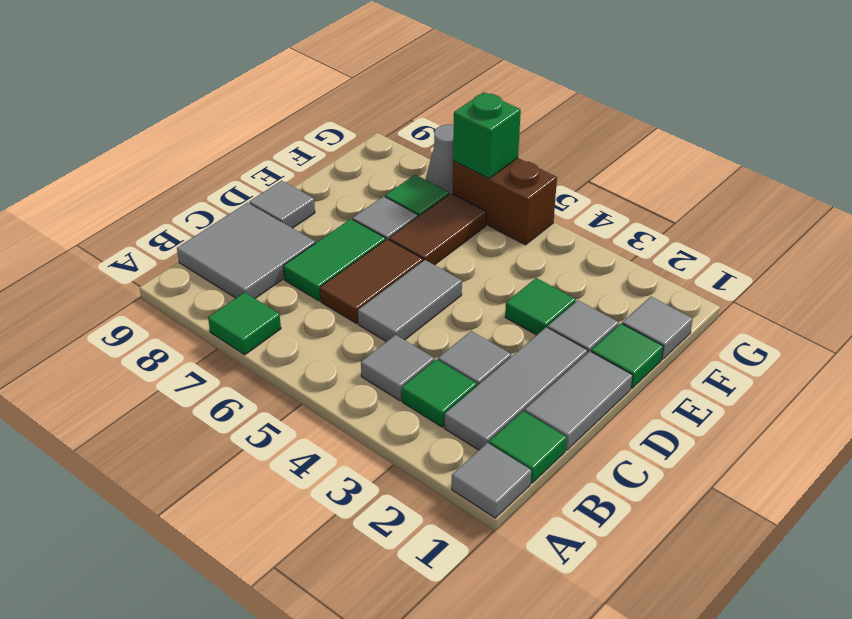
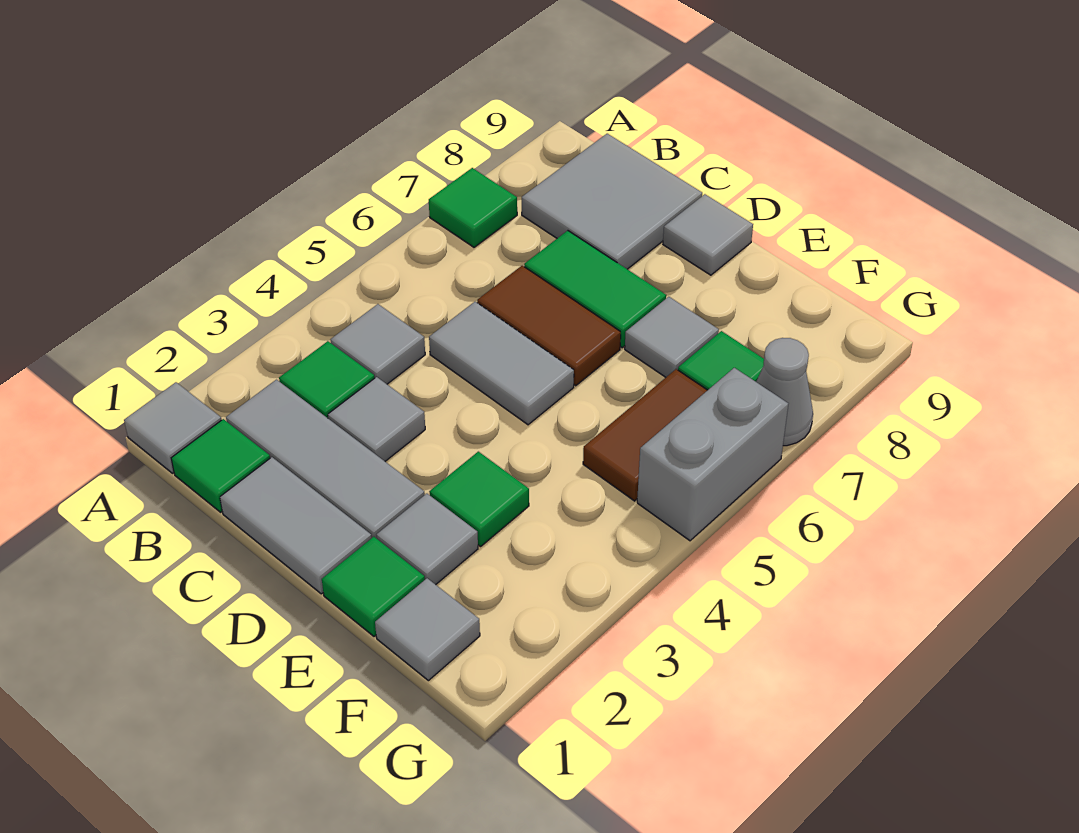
brown tile E6:F6 level 1 -> brown tile F5:F6 level 1
brown brick G5:G6 level 1 -> grey brick G5:G6 level 1
green brick G6 level 2 -> none

